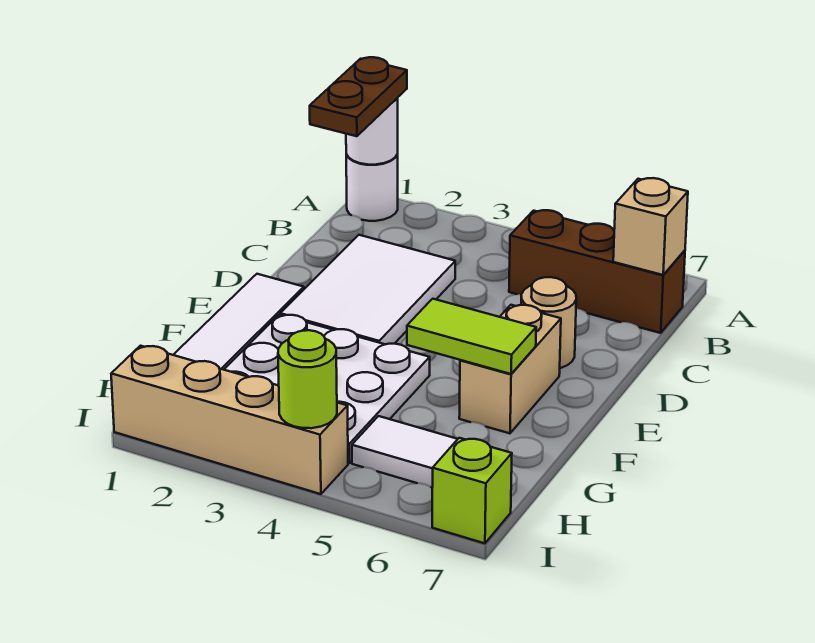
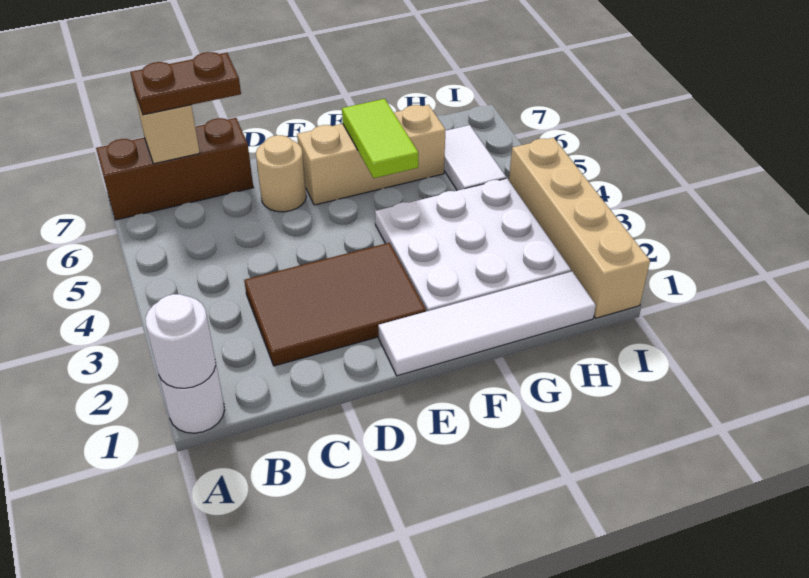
brown plate A1:B1 level 3 -> brown plate B7:C7 level 3
brown brick B5:B7 level 1 -> brown brick A7:C7 level 1
white tile C2:E3 level 1 -> brown tile C2:E3 level 1
tan brick E6:F6 level 1 -> tan brick E6:G6 level 1
lime round brick I4 level 2 -> none
lime brick I7 level 1 -> none

